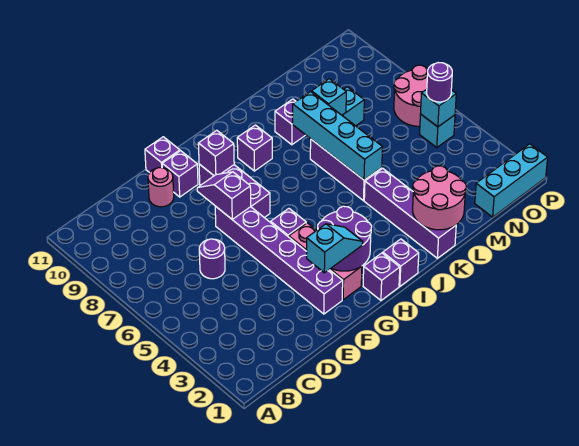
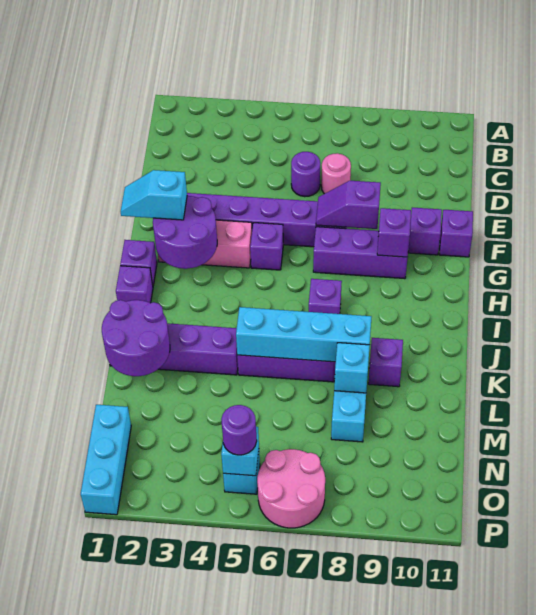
pink round brick E10 level 1 -> pink round brick D7 level 1
cyan slope F2:G2 level 3 top F -> cyan slope G1:G2 level 3 top 2
purple slope F7:F8 level 2 top 7 -> purple slope F7:F8 level 2 top 8
purple brick I9 level 1 -> purple brick I7 level 1
pink round brick K1:L2 level 2 -> purple round brick K1:L2 level 2

